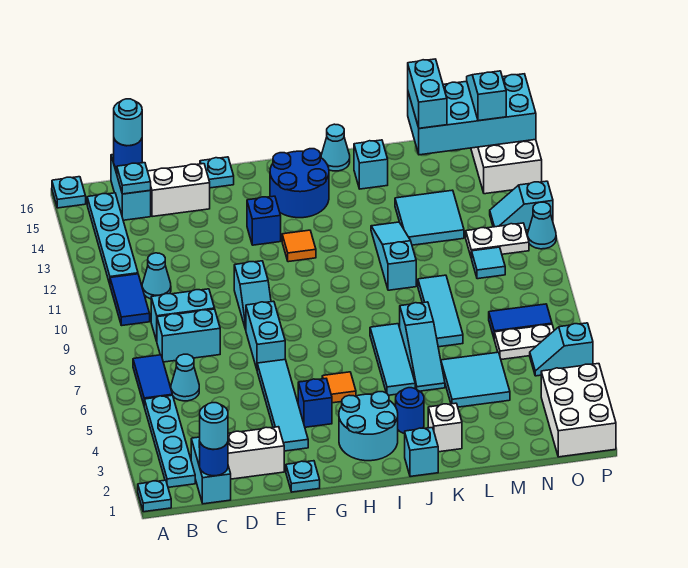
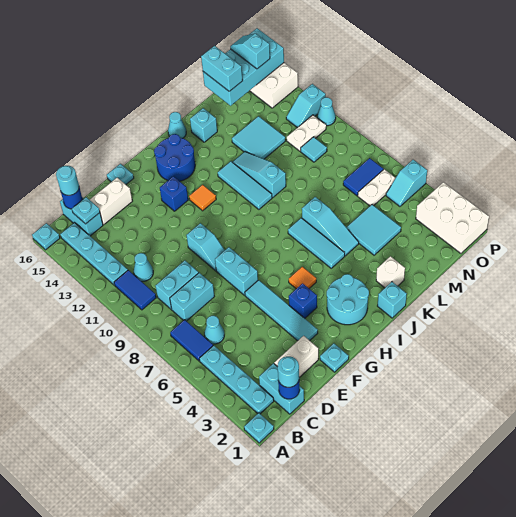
blue round brick J3 level 1 -> none
cyan tile L7:L9 level 1 -> cyan tile J10:J12 level 1

